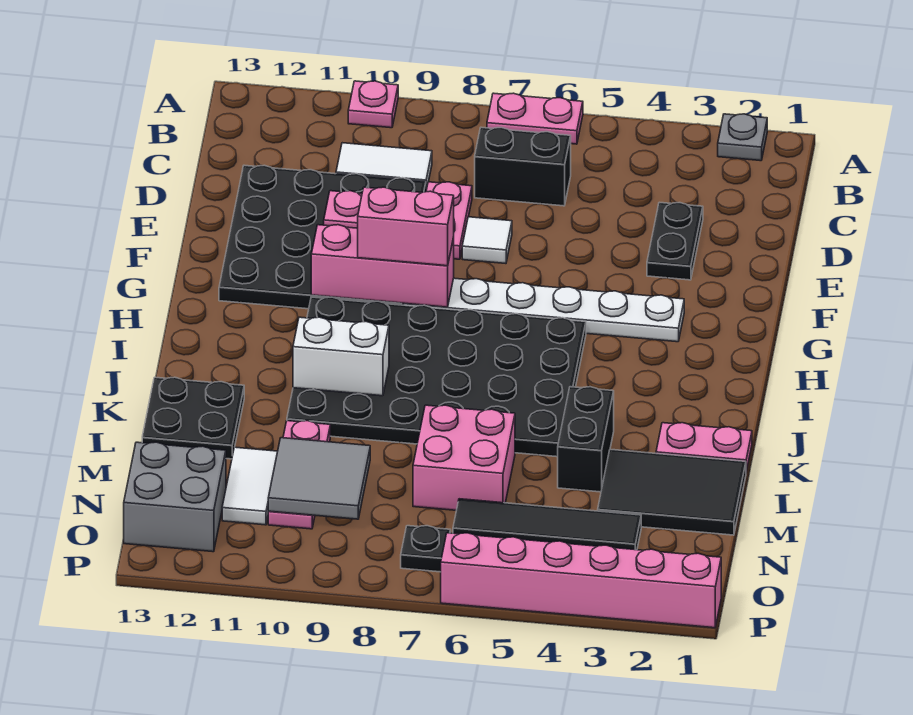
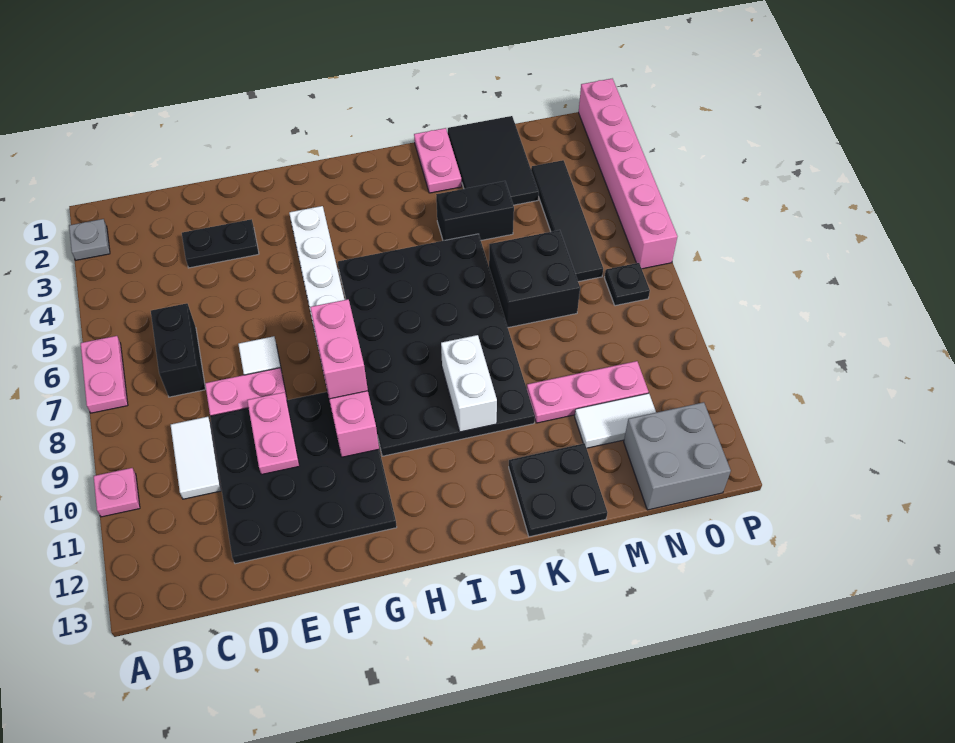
pink brick L6:M7 level 1 -> black brick L6:M7 level 1
grey tile M9:N10 level 2 -> none

